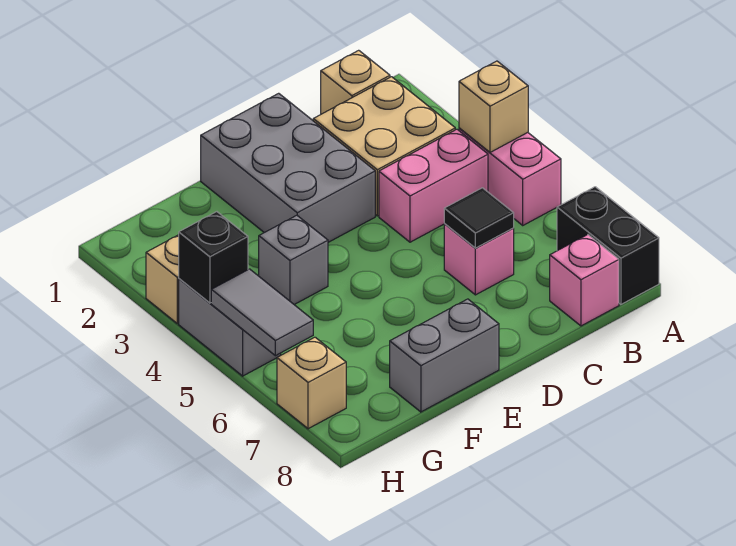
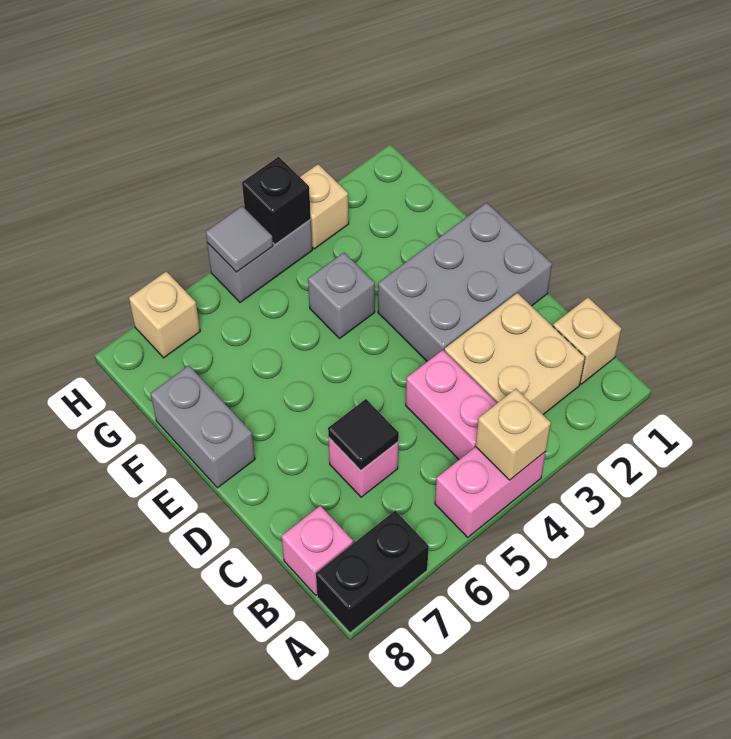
grey tile H5:H6 level 2 -> grey tile H5 level 2

